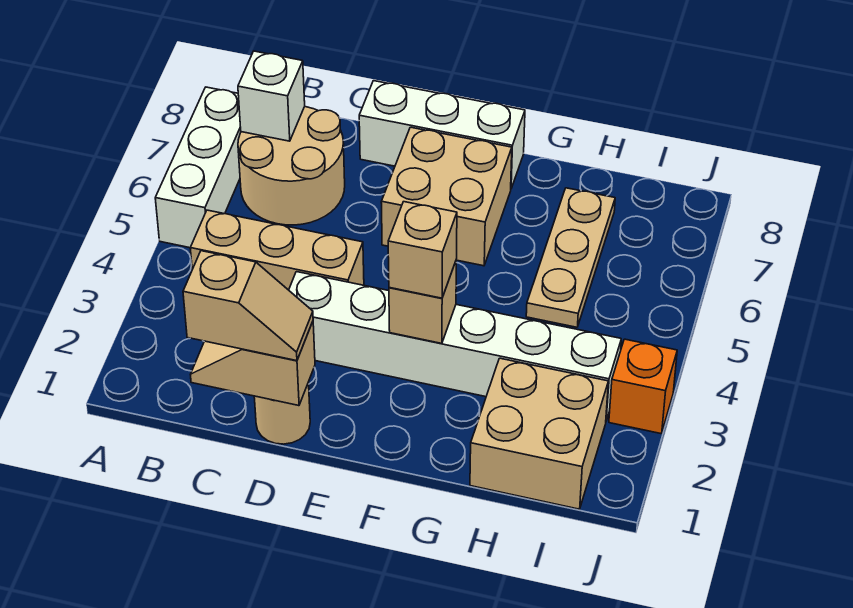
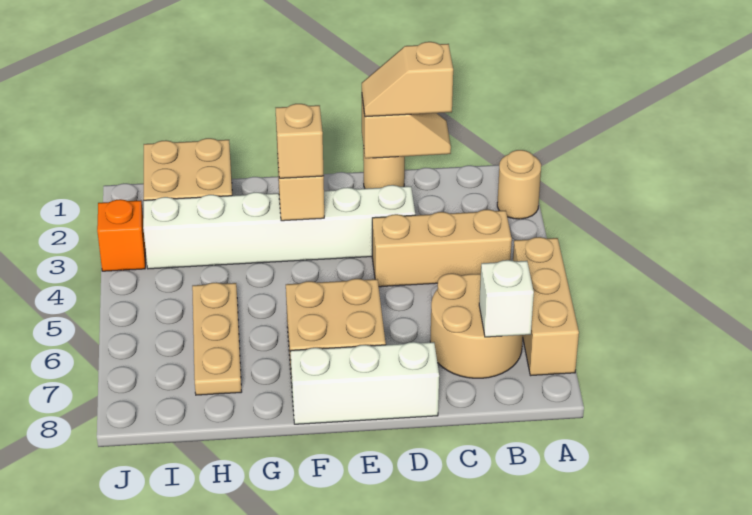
none -> tan round brick A2 level 1
white brick A5:A7 level 1 -> tan brick A5:A7 level 1

